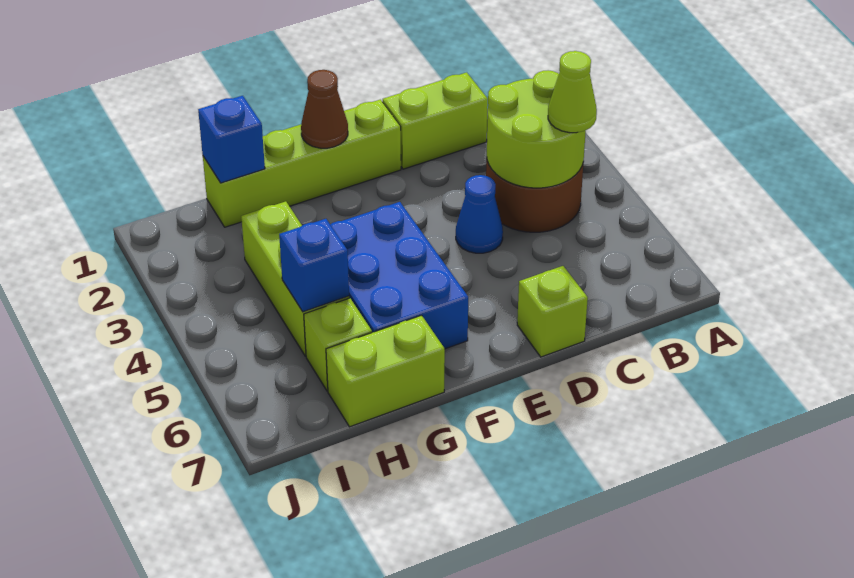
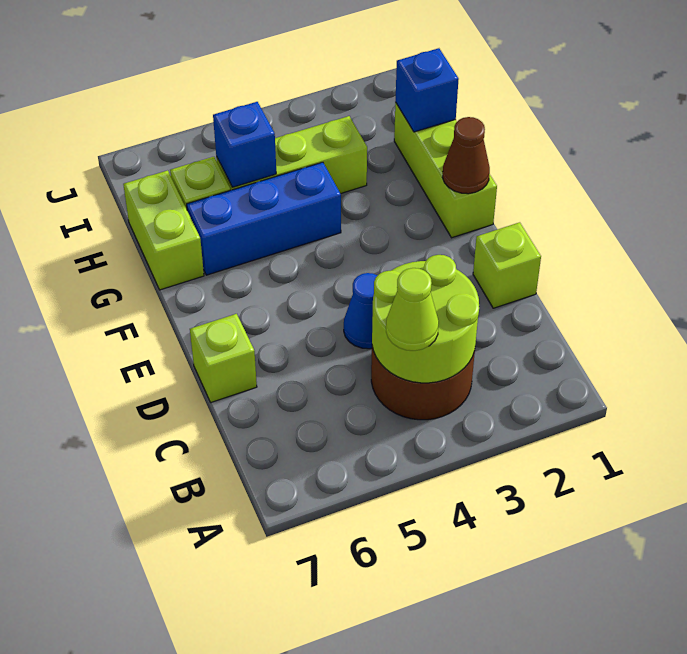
lime brick C1:D1 level 1 -> lime brick D1 level 1
lime brick E1:H1 level 1 -> lime brick F1:H1 level 1
blue brick F4:G6 level 1 -> blue brick G4:G6 level 1

